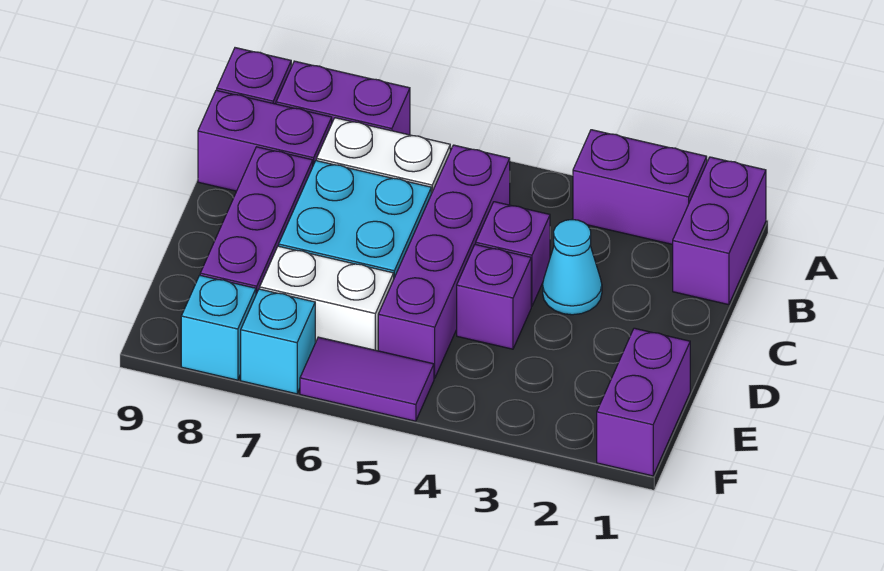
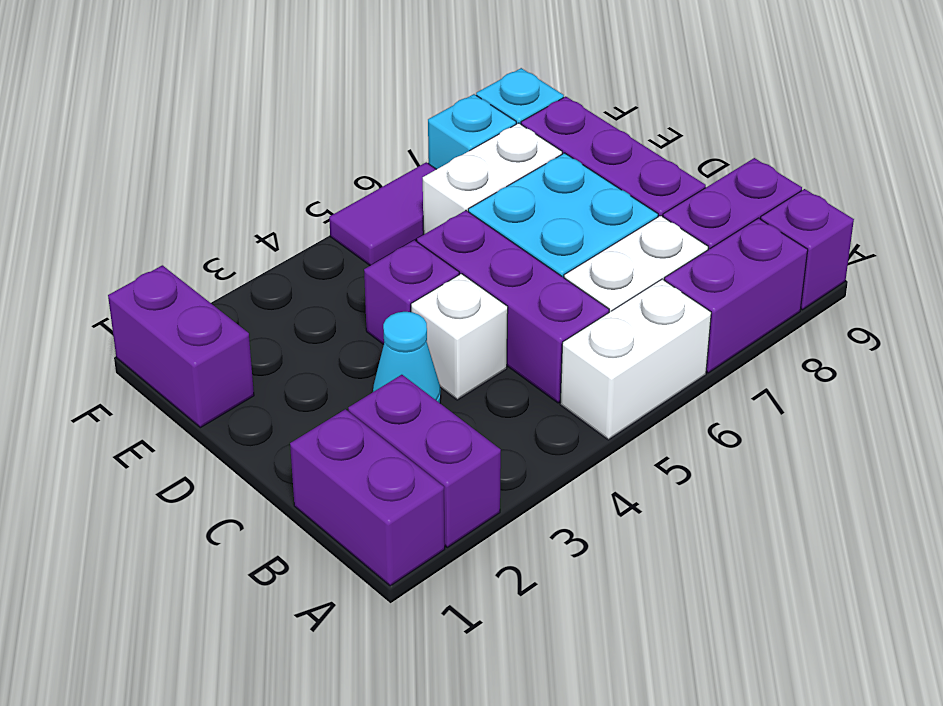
purple brick A2:A3 level 1 -> purple brick A2:B2 level 1
none -> white brick A5:A6 level 1
purple brick B5:E5 level 1 -> purple brick B5:D5 level 1
purple brick C4 level 1 -> white brick C4 level 1

